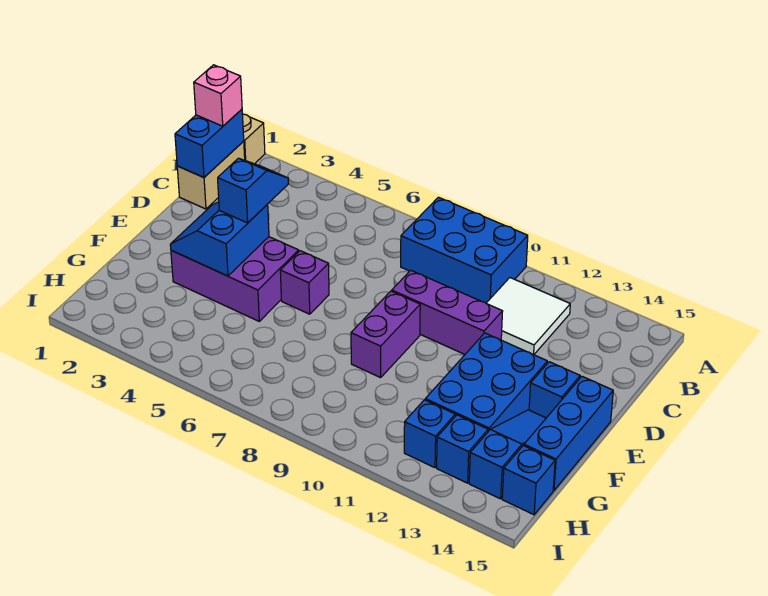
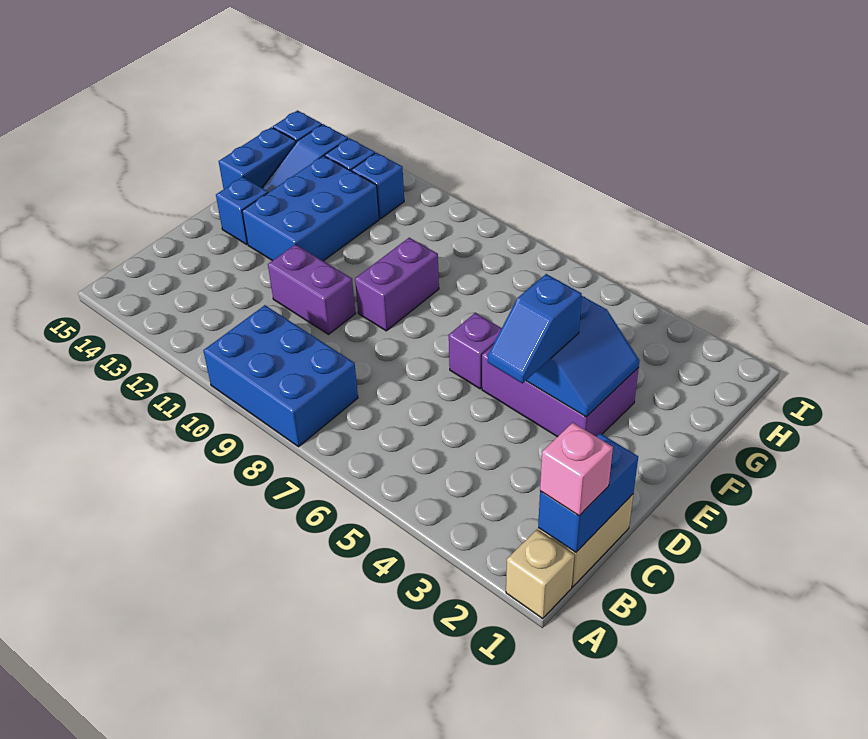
white tile B11:C12 level 1 -> none
purple brick D9:D11 level 1 -> purple brick D10:D11 level 1
blue brick E15:G15 level 1 -> blue brick F15:G15 level 1

